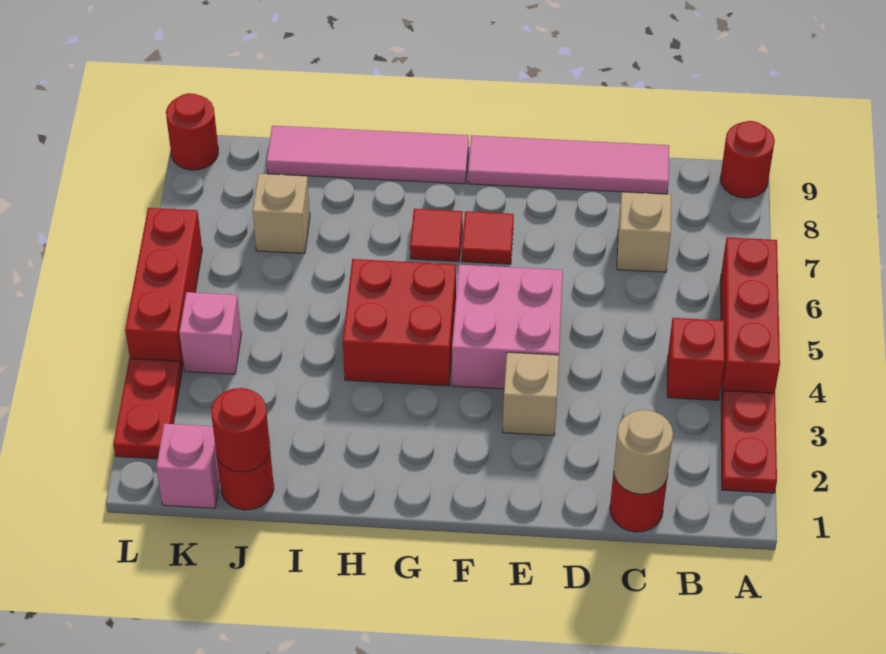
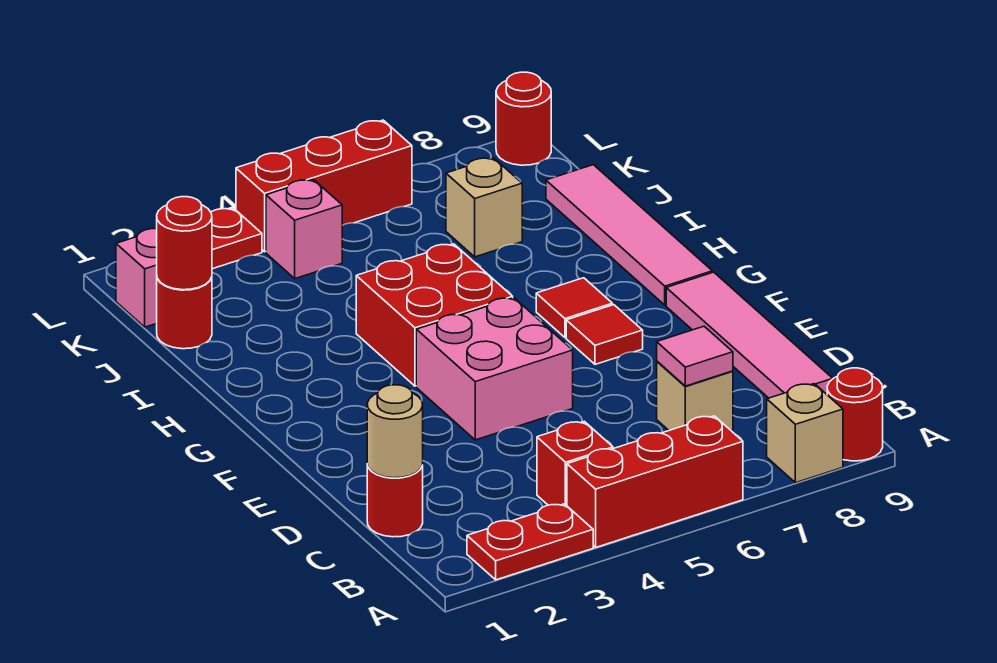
none -> pink tile C7 level 2
tan brick E3 level 1 -> tan brick A8 level 1

